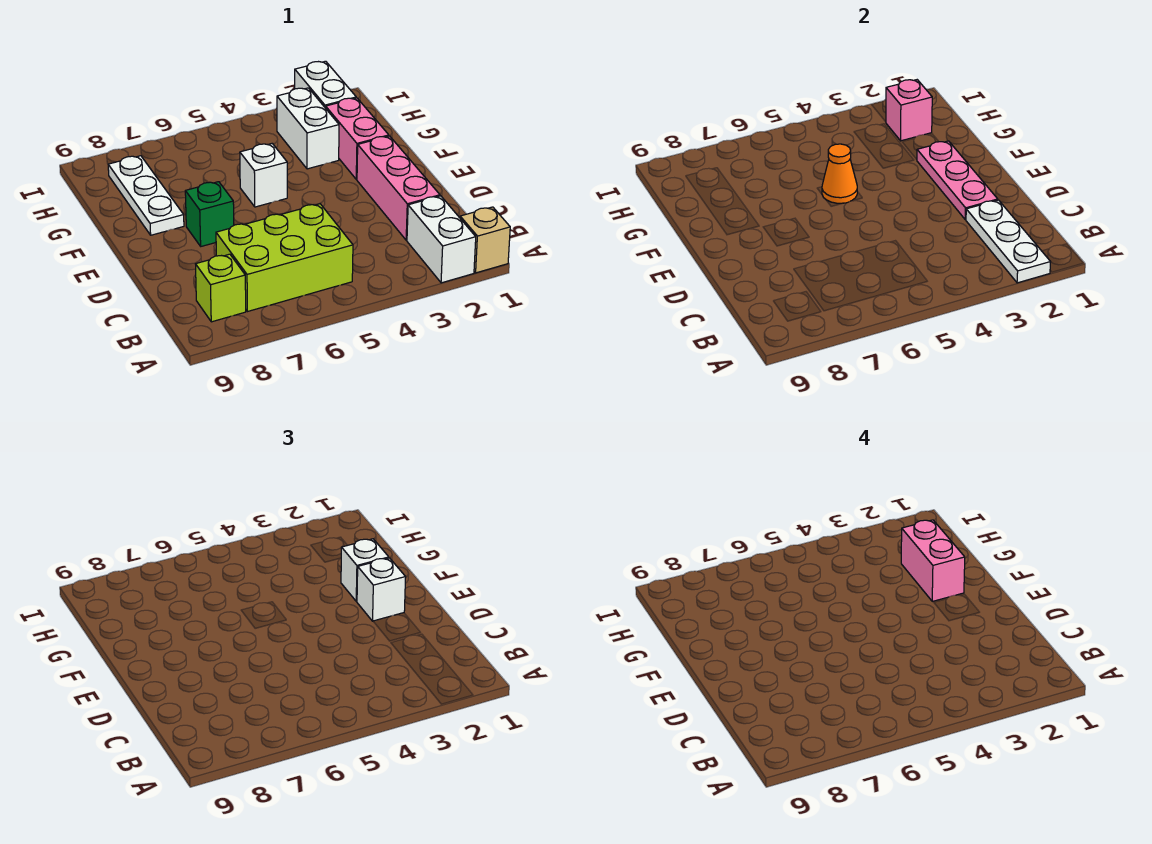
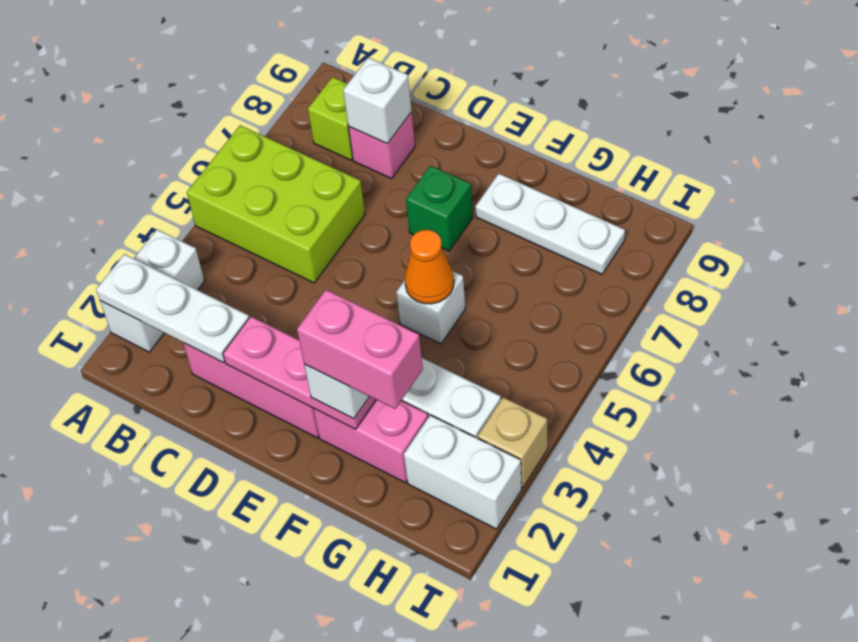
tan brick A1 level 1 -> tan brick I3 level 1
white brick A2:B2 level 1 -> white brick A2:A3 level 1
lime brick B5:C7 level 1 -> lime brick A5:C6 level 1
white brick E2 level 3 -> white brick C8 level 2
pink brick H2 level 2 -> pink brick C8 level 1

